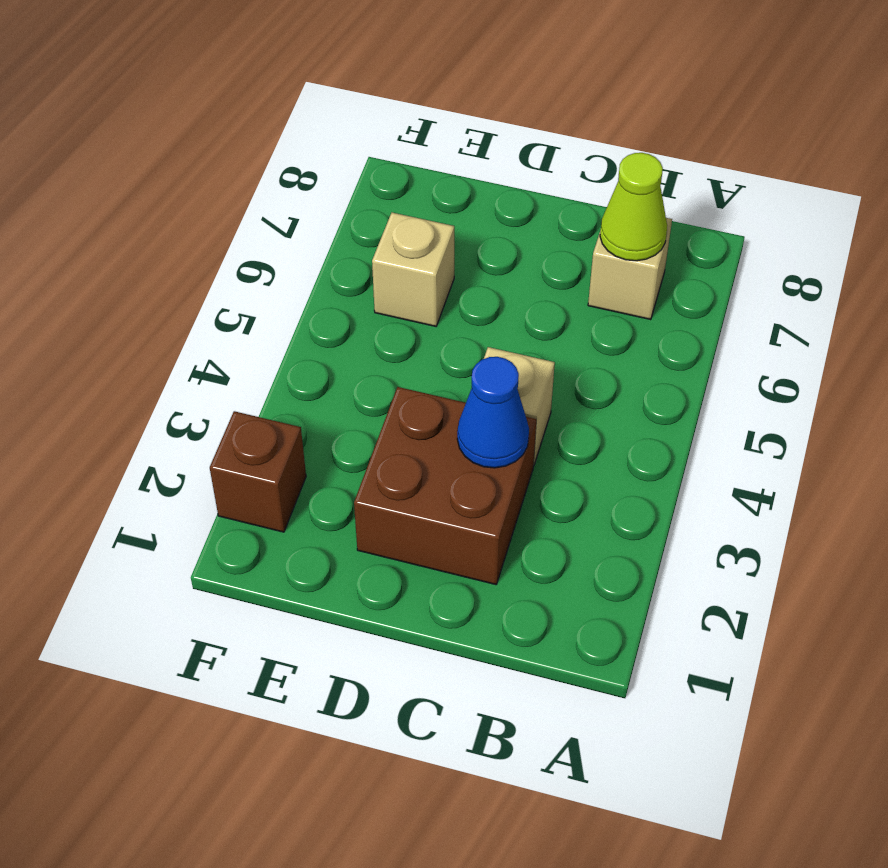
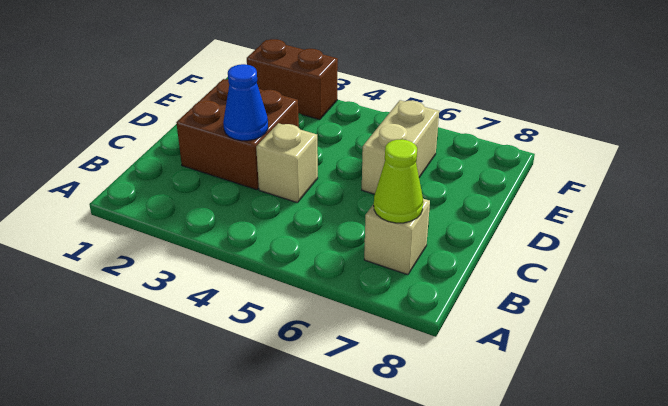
tan brick E6 level 1 -> tan brick D6:E6 level 1
brown brick F2 level 1 -> brown brick F2:F3 level 1

